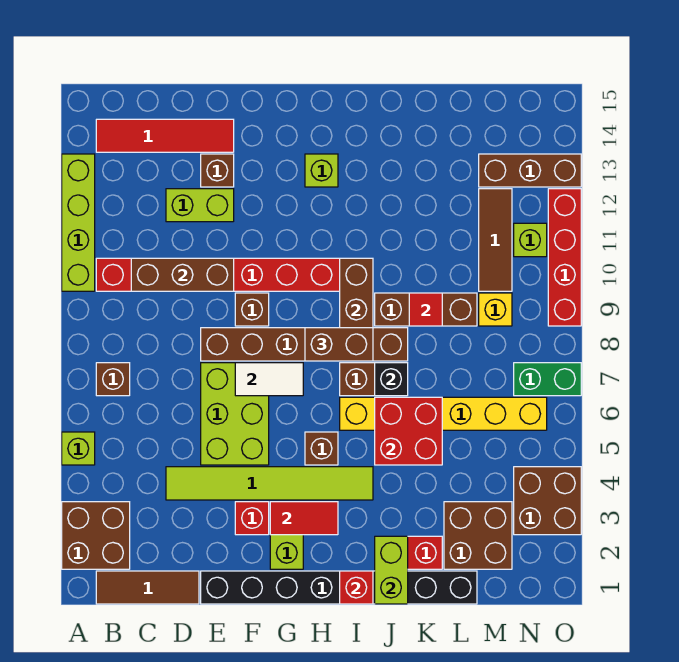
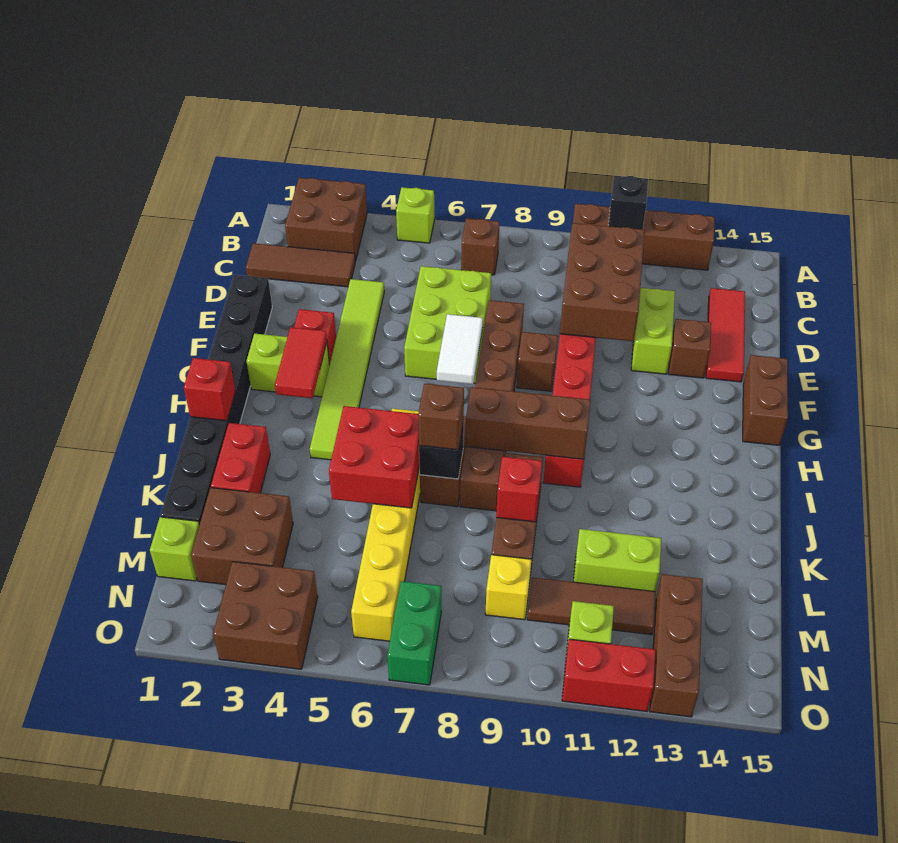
lime brick A10:A13 level 1 -> brown brick A10:A13 level 1
none -> black brick A11 level 2
brown tile B1:D1 level 1 -> brown tile C1:C3 level 1
red tile B14:E14 level 1 -> red tile C14:E14 level 1
brown brick C10:E10 level 2 -> brown brick C10:E11 level 2
lime brick E5:F7 level 1 -> lime brick D6:F7 level 1
brown brick H5 level 1 -> brown brick J7 level 3
brown brick H8:I8 level 3 -> brown brick F15:G15 level 1
lime brick H13 level 1 -> lime brick M1 level 1
lime brick J1:J2 level 2 -> lime brick L11:L12 level 1
red tile K9 level 2 -> red brick K9 level 2
red brick O9:O12 level 1 -> red brick O11:O12 level 1

